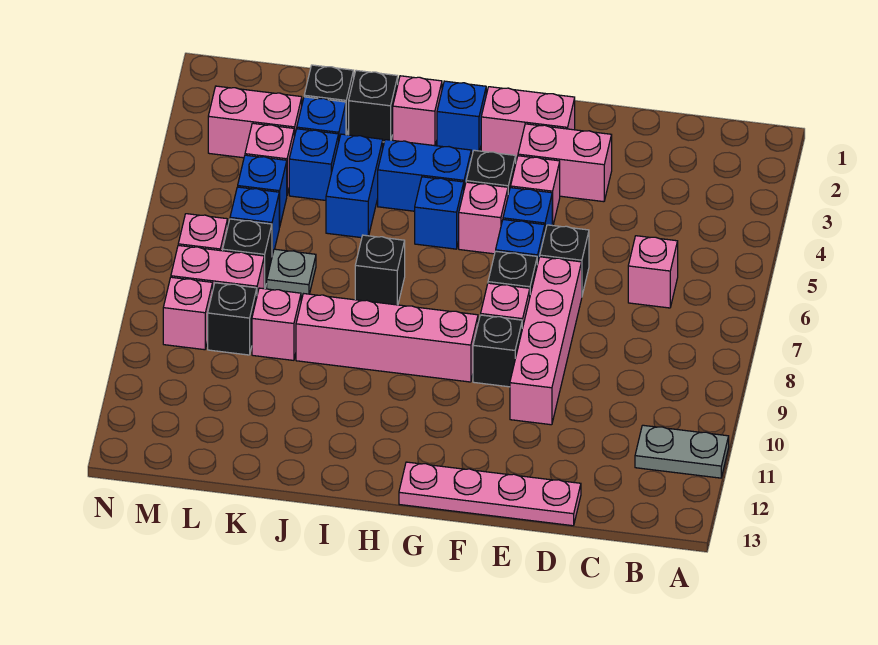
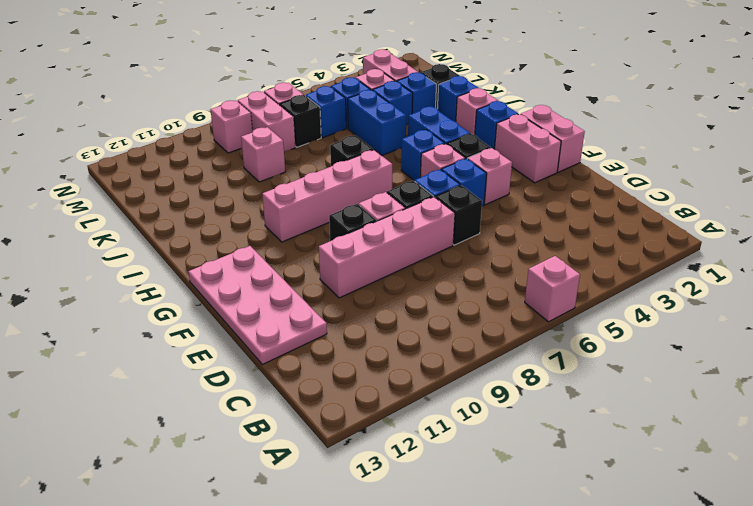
grey plate A11:B11 level 1 -> none
pink brick C6 level 1 -> pink brick A6 level 1
pink plate D13:G13 level 1 -> pink plate D12:G13 level 1
pink brick E3:F3 level 1 -> pink brick F1:G1 level 1
pink brick G9:J9 level 1 -> pink brick H7:H10 level 1
black brick J2 level 1 -> blue brick J2 level 1
blue brick J4:J5 level 1 -> blue brick J5:K5 level 1
grey plate K7 level 1 -> none
black brick L9 level 1 -> none

